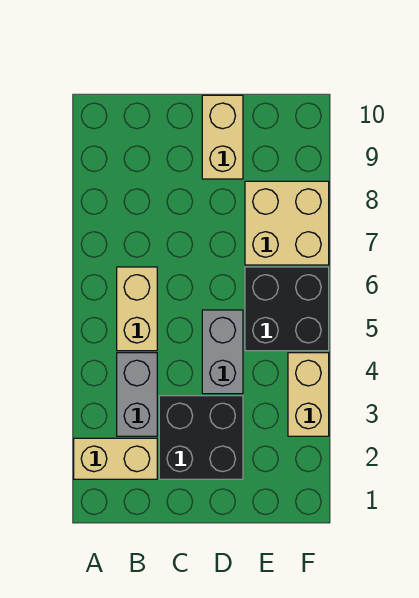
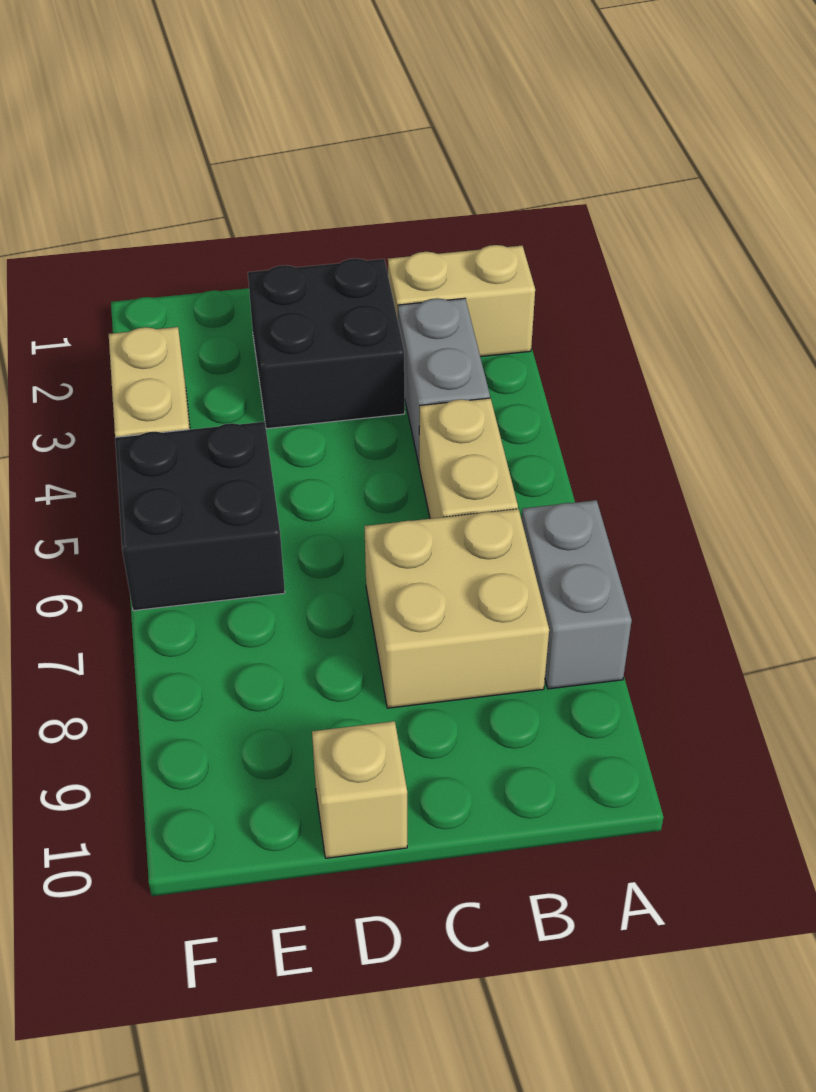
grey brick D4:D5 level 1 -> grey brick A7:A8 level 1
tan brick D9:D10 level 1 -> tan brick D10 level 1
tan brick E7:F8 level 1 -> tan brick B7:C8 level 1

